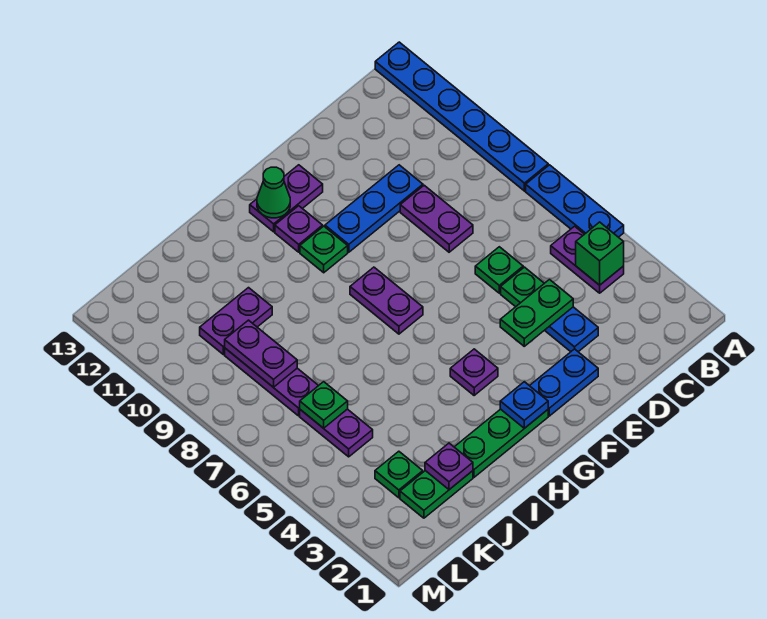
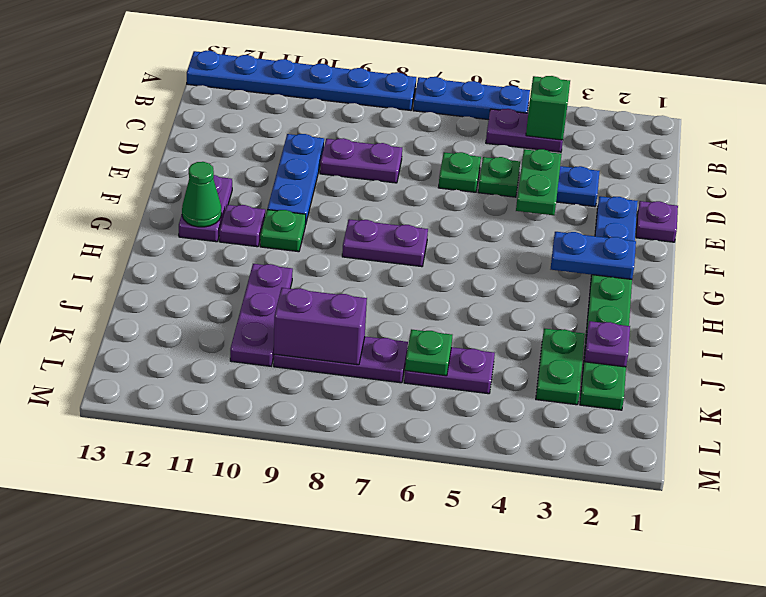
blue plate G2 level 2 -> blue plate G2:G3 level 2
purple plate G4 level 1 -> purple plate E1 level 1
purple plate J10:K10 level 1 -> purple plate I10:K10 level 1
green plate K3 level 1 -> green plate J3:K3 level 1
purple plate K8:K9 level 2 -> purple brick K8:K9 level 2

